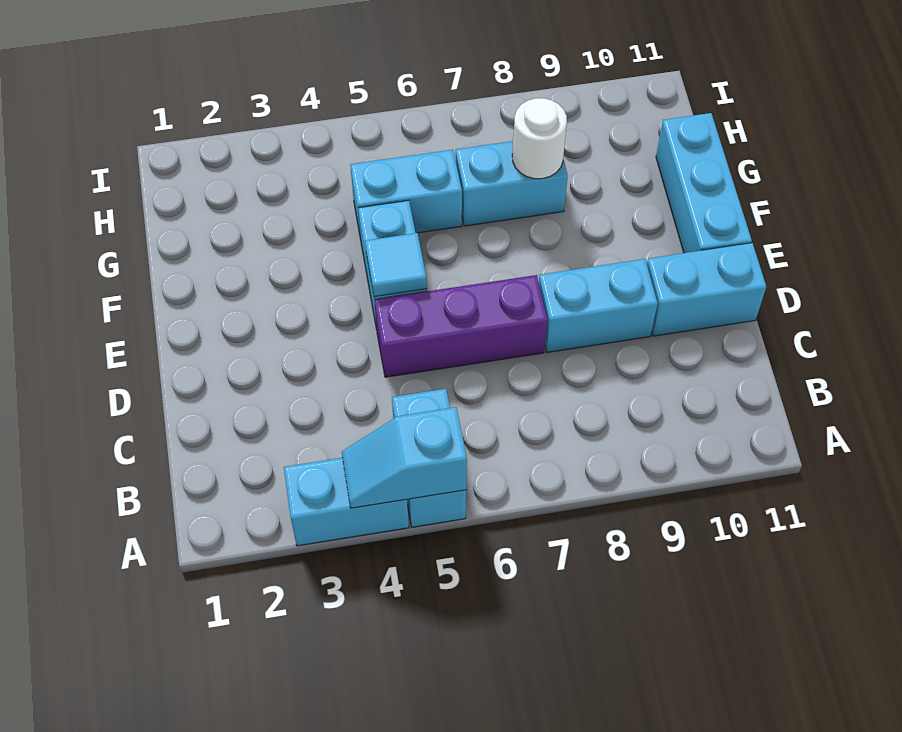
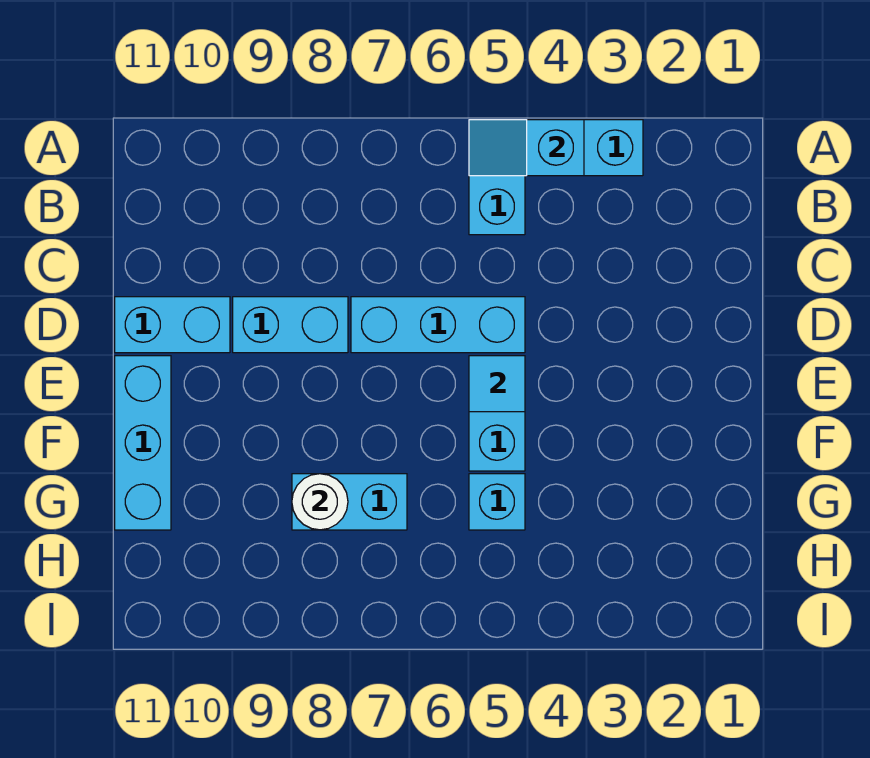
cyan slope A4:A5 level 2 top 5 -> cyan slope A4:A5 level 2 top 4
purple brick D5:D7 level 1 -> cyan brick D5:D7 level 1
cyan brick G5:G6 level 1 -> cyan brick G5 level 1

